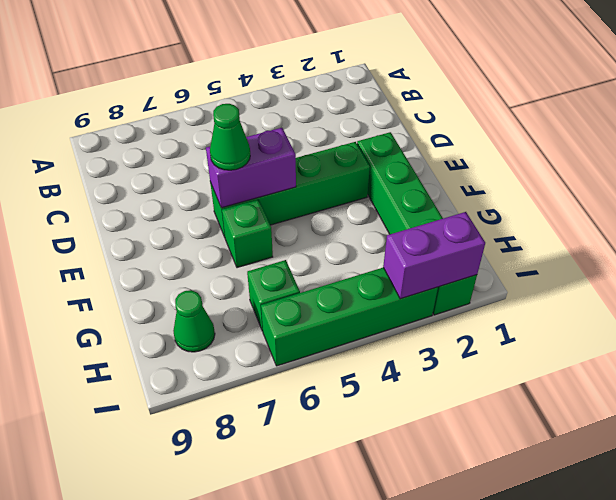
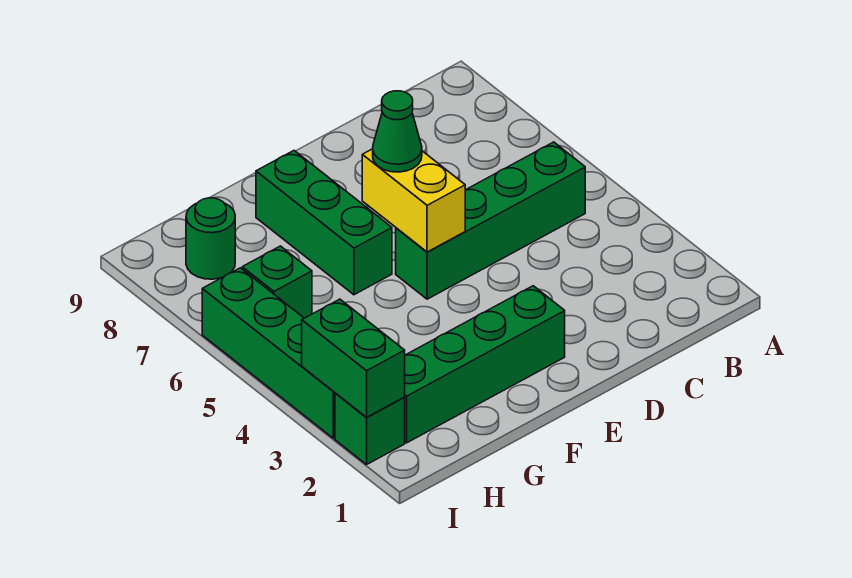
green brick E3:E6 level 1 -> green brick B5:E5 level 1
purple brick E5:E6 level 2 -> yellow brick E5:E6 level 2
green brick F6 level 1 -> green brick F6:F8 level 1
green cone H8 level 1 -> green round brick H8 level 1
purple brick I2:I3 level 2 -> green brick I2:I3 level 2

